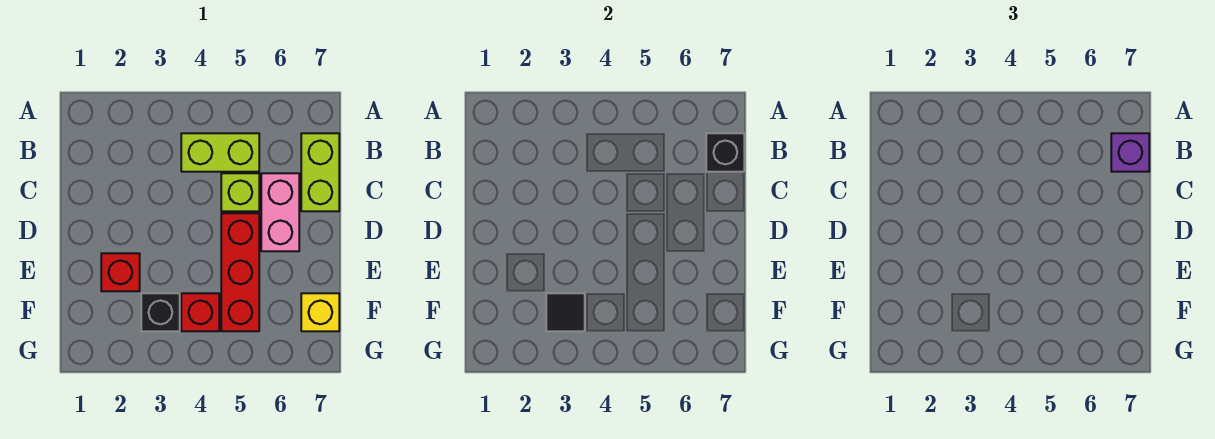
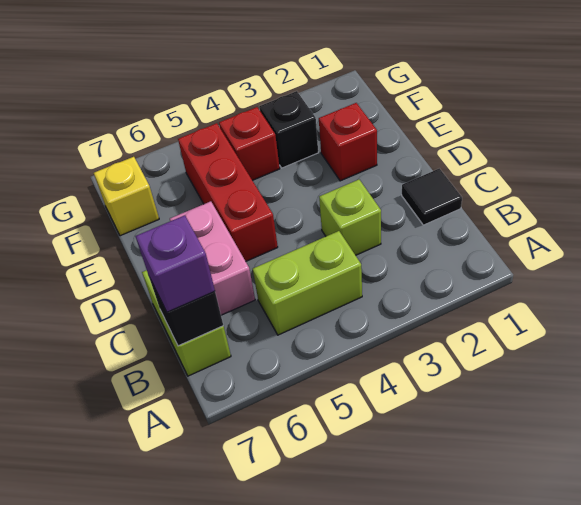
lime brick C5 level 1 -> lime brick C3 level 1
black tile F3 level 2 -> black tile C1 level 1

